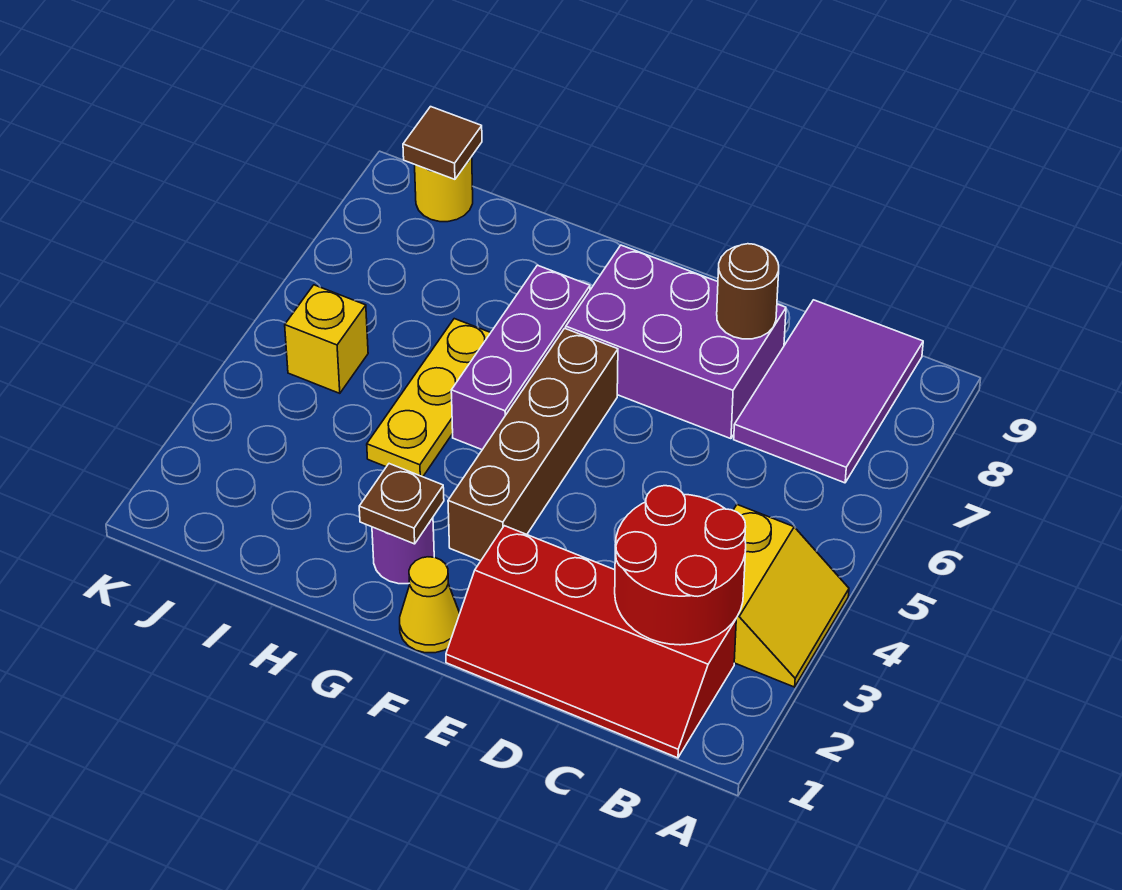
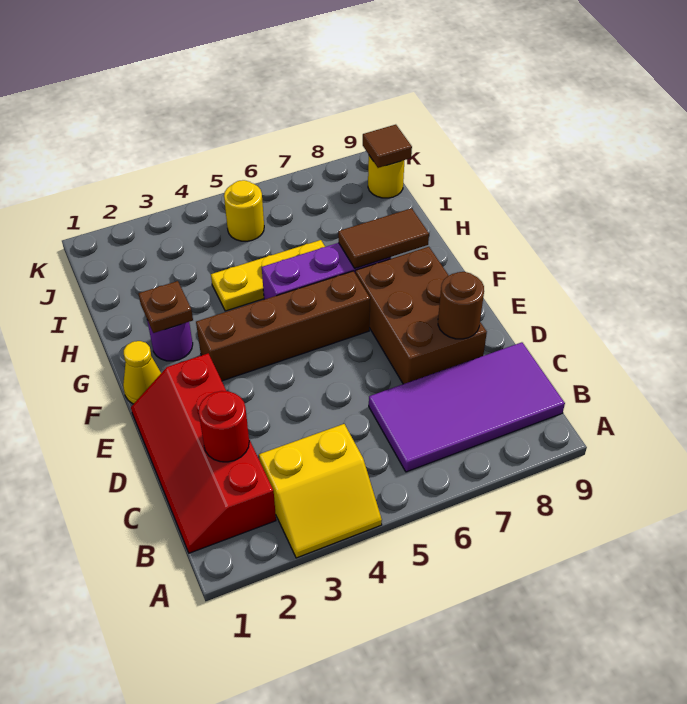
red round brick B2:C3 level 2 -> red round brick C2 level 2
purple tile B7:C9 level 1 -> purple tile B6:C9 level 1
purple brick D7:F8 level 1 -> brown brick D7:F8 level 1
none -> brown tile G7:G8 level 2
yellow brick J5 level 1 -> yellow round brick J5 level 1

